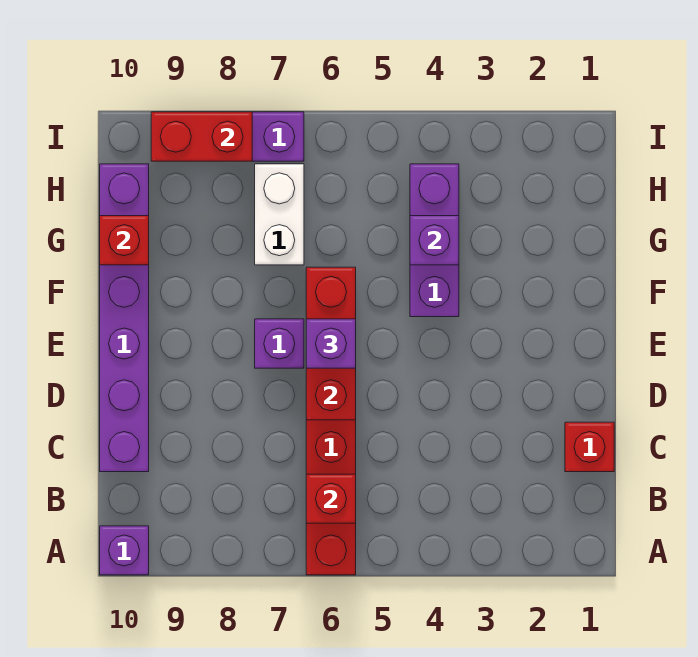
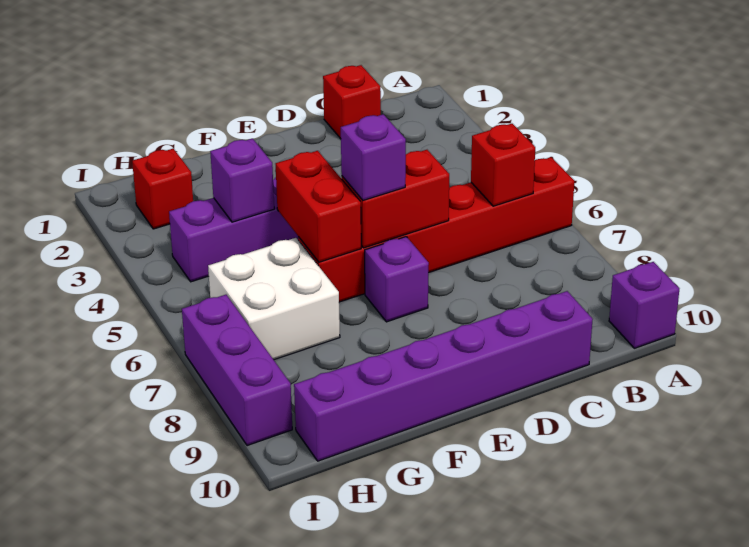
white brick G7:H7 level 1 -> white brick G6:H7 level 1
red brick G10 level 2 -> red brick H2 level 1
red brick I8:I9 level 2 -> red brick F5:F6 level 2

